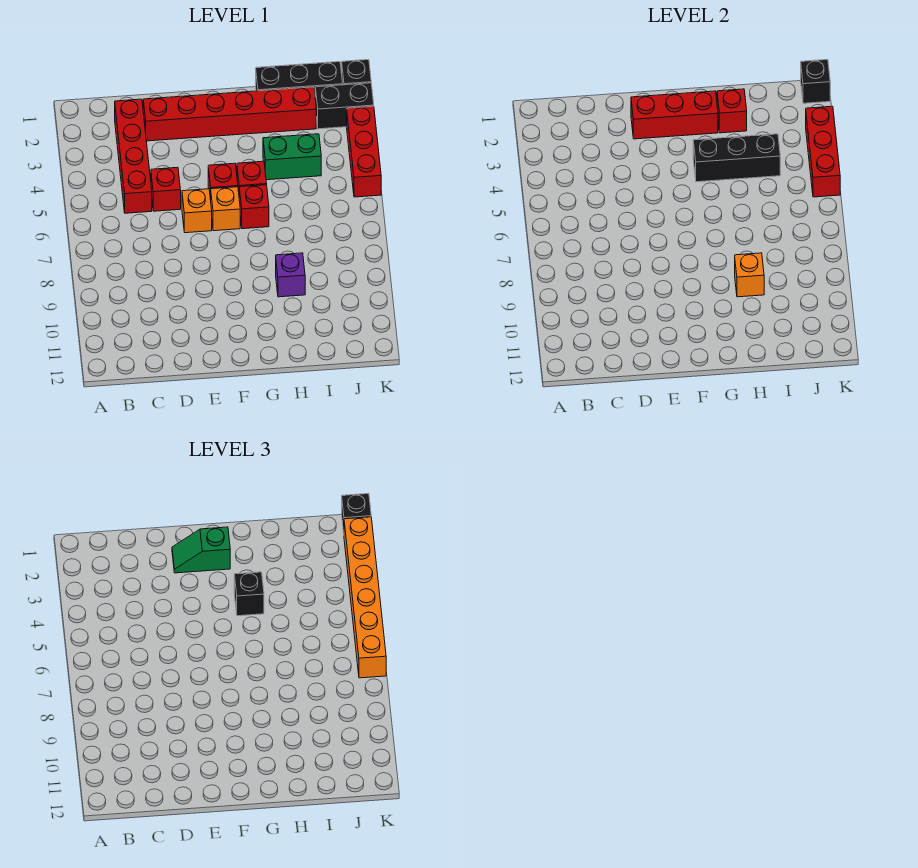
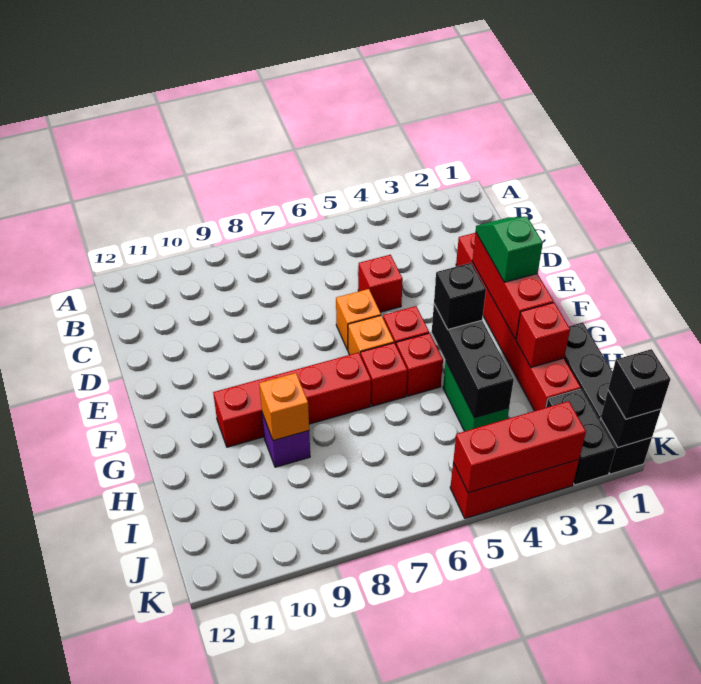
red brick C2:C5 level 1 -> red brick G7:G10 level 1
orange brick K2:K7 level 3 -> none

